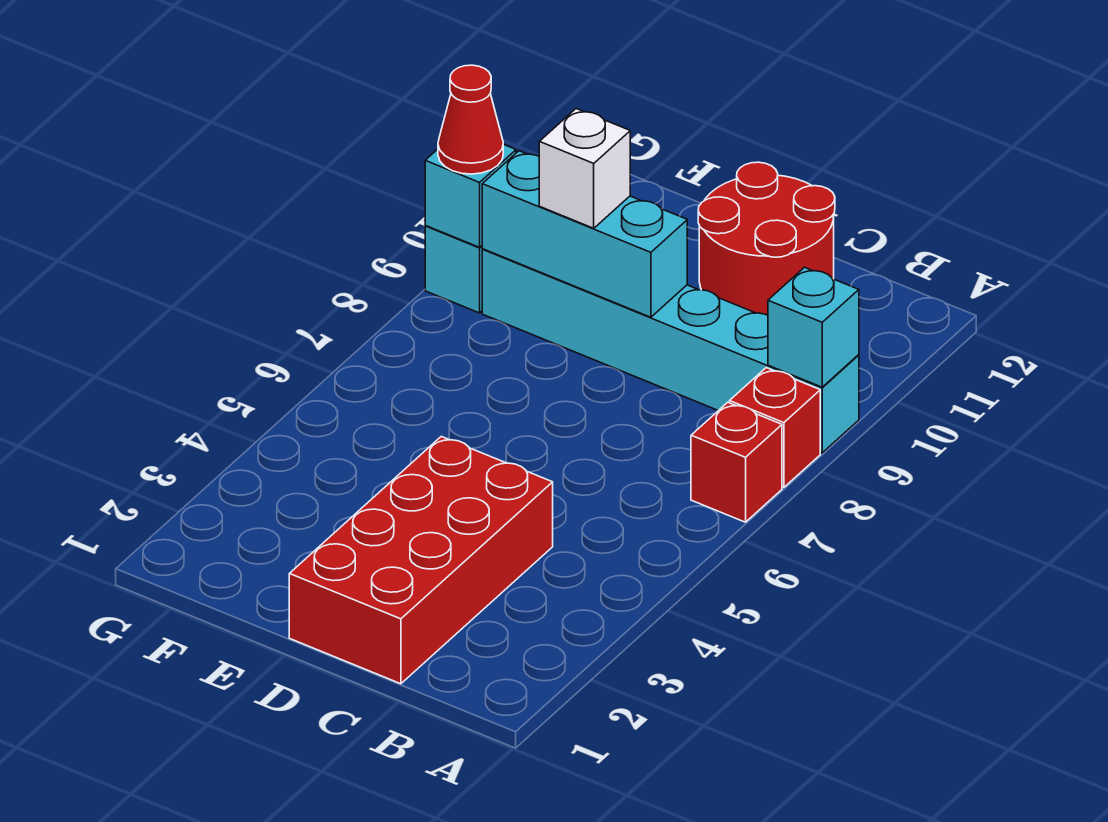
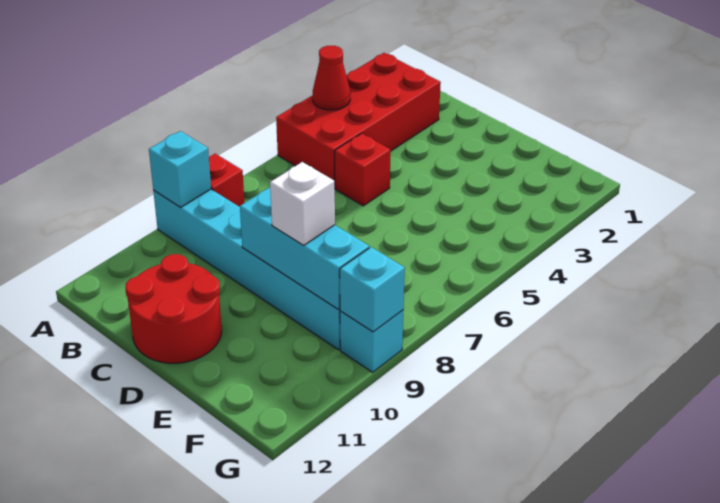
red brick A7 level 1 -> red brick C5 level 1
red brick C1:D4 level 1 -> red brick A2:B5 level 1
red cone G9 level 3 -> red cone A4 level 2

